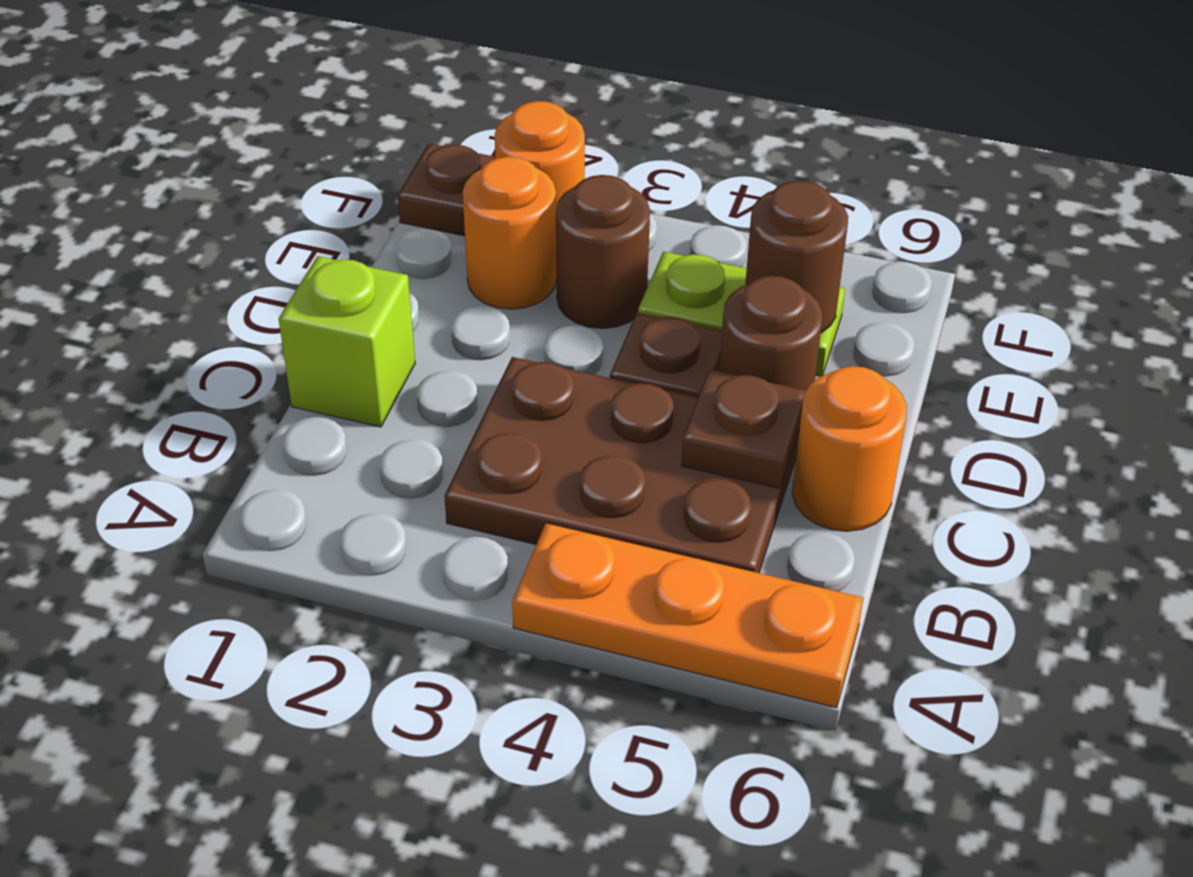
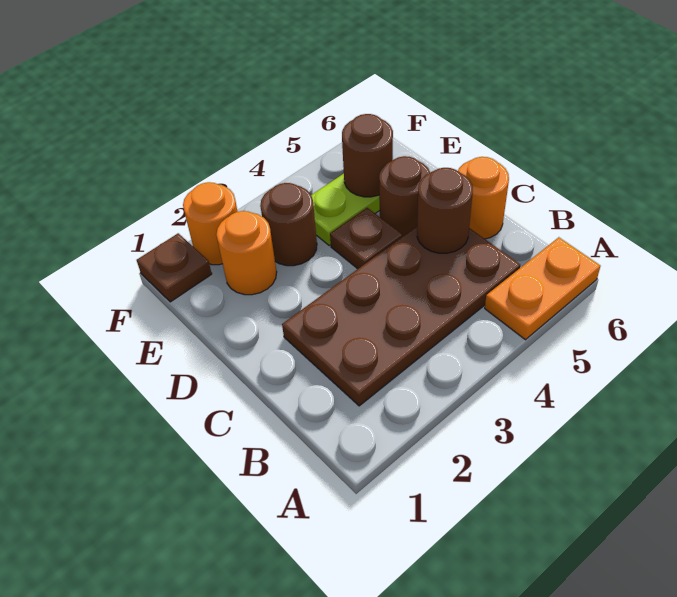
orange plate A4:A6 level 1 -> orange plate A5:A6 level 1
brown plate B3:C5 level 1 -> brown plate B2:C5 level 1
lime brick C1 level 1 -> none
brown plate C5 level 2 -> brown round brick C5 level 2

